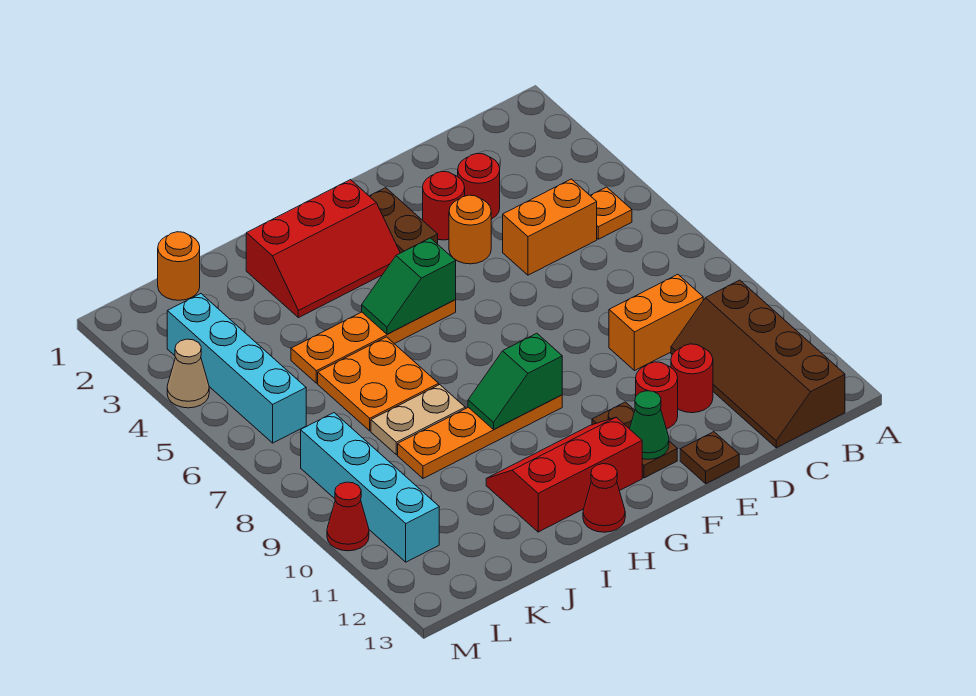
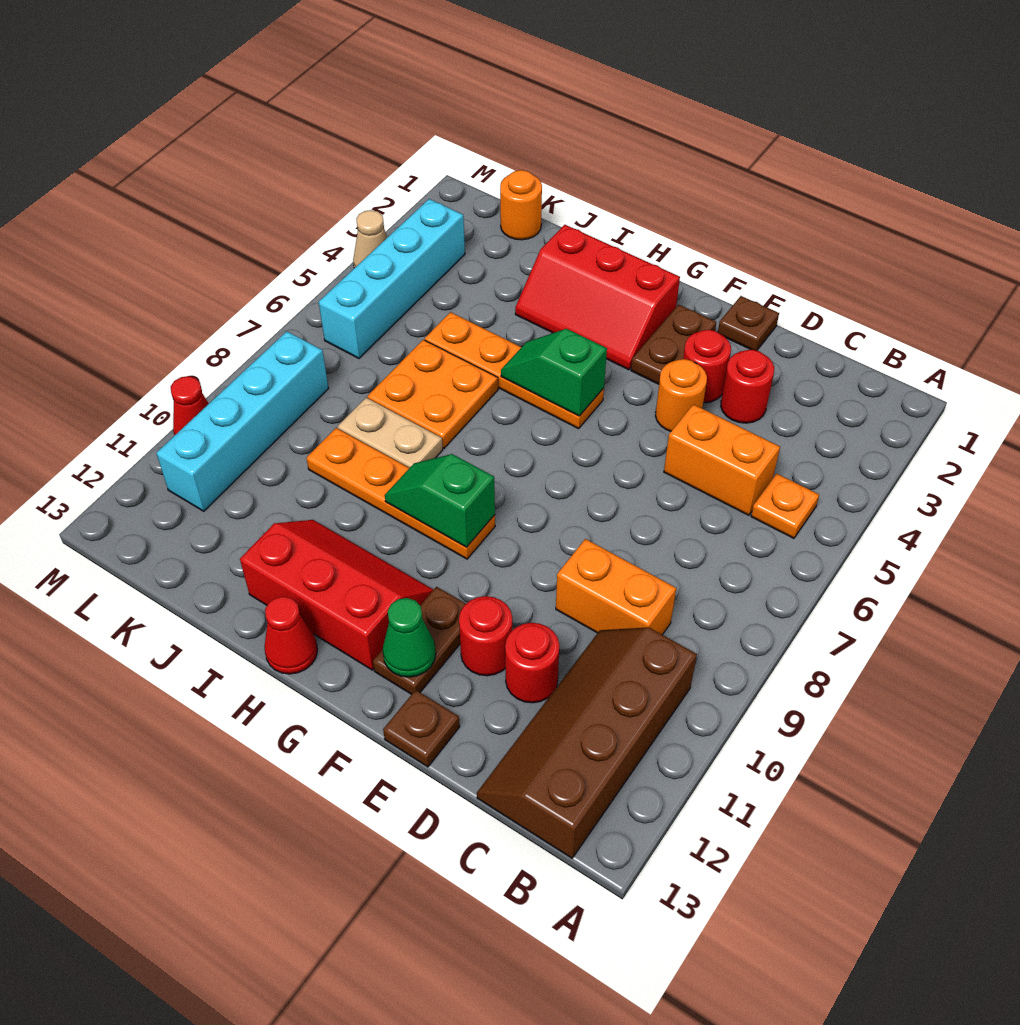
none -> brown plate E1 level 1

